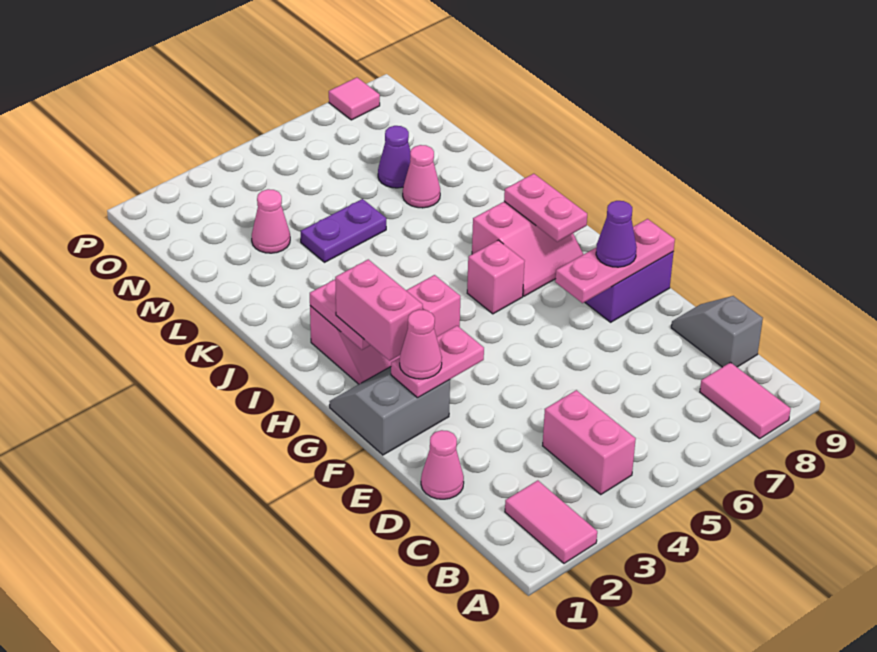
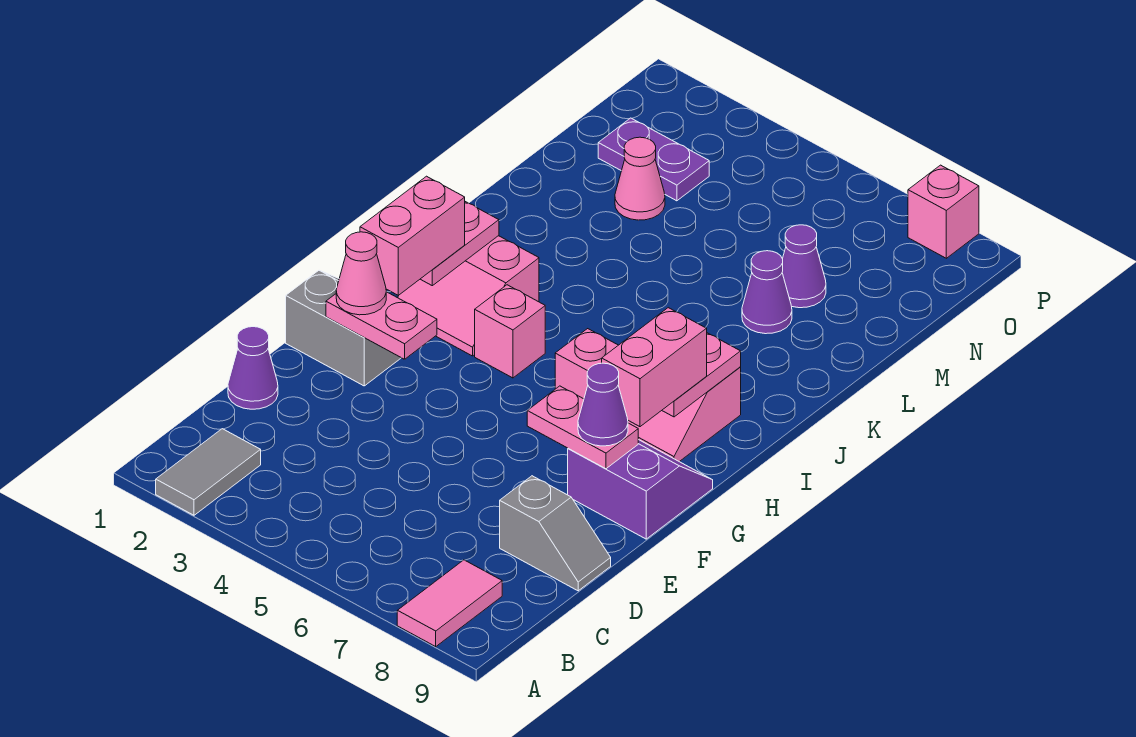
pink tile A2:B2 level 1 -> grey tile A2:B2 level 1
pink brick B4:C4 level 1 -> pink brick G8:H8 level 3
grey slope C9:D9 level 1 top C -> grey slope D8:D9 level 1 top 8
pink cone D1 level 1 -> purple cone D1 level 1
pink plate F7:F9 level 2 -> pink plate F7:F8 level 2
purple plate L4:L5 level 1 -> purple plate N2:N3 level 1
pink cone L7 level 1 -> purple cone L7 level 1
pink tile P8 level 1 -> pink brick P8 level 1

